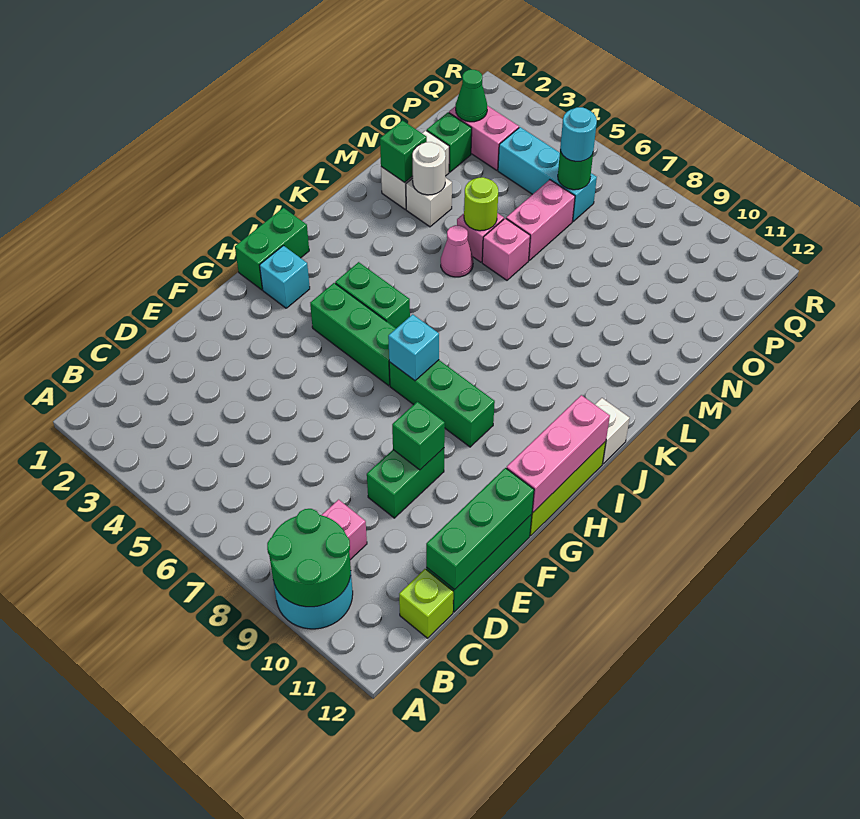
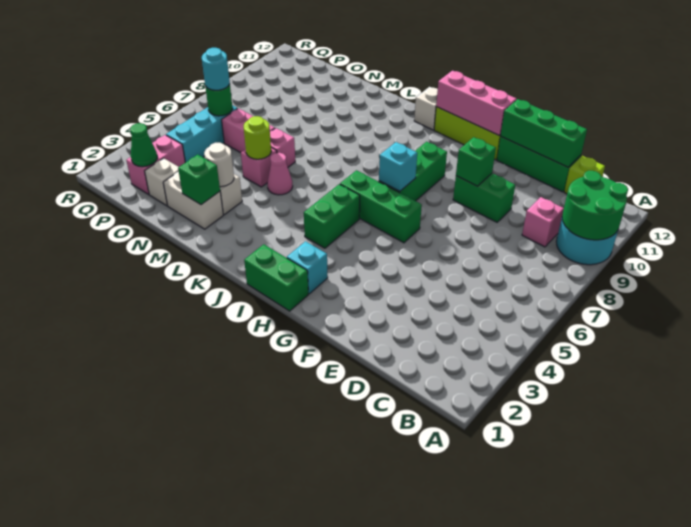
green brick H4:H6 level 1 -> green brick G6:I6 level 1
green brick O2 level 1 -> white brick O2 level 1

